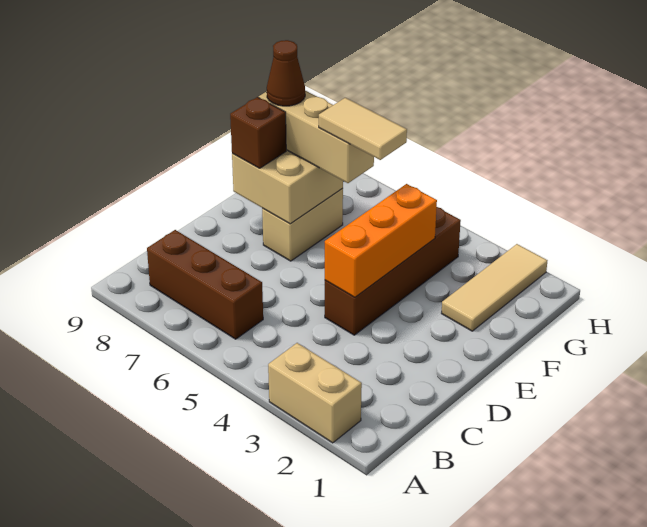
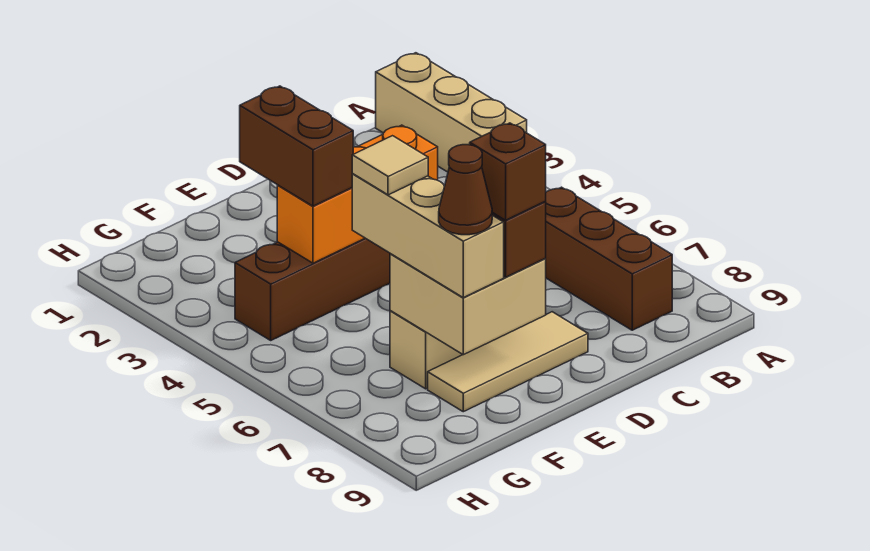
tan brick A2:A3 level 1 -> tan brick A1:A3 level 1
none -> brown brick E8 level 4
tan tile F2:H2 level 1 -> tan tile D8:F8 level 1
none -> brown brick F3:F4 level 3
tan tile F5:F6 level 4 -> tan tile F6 level 4

